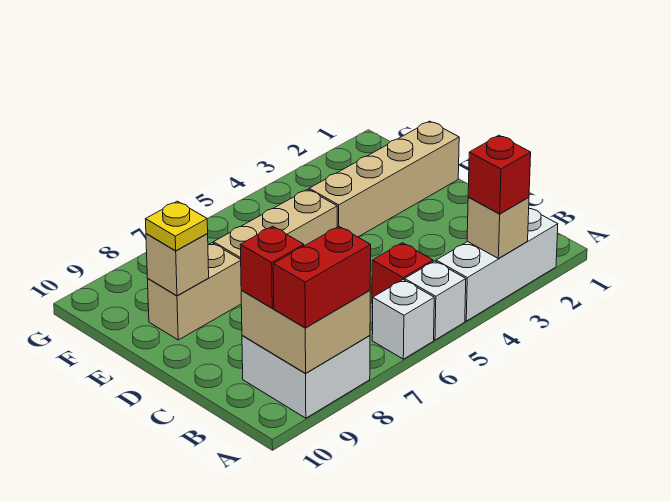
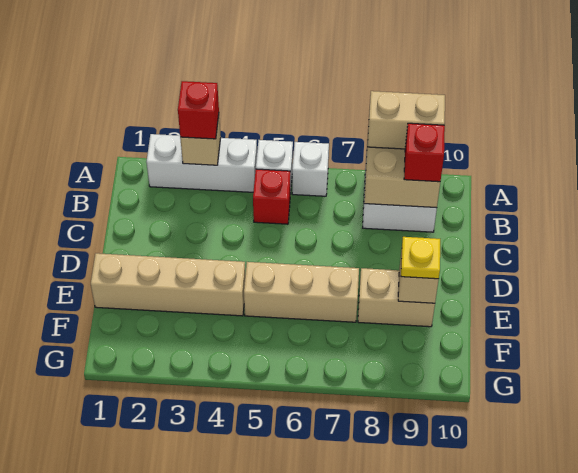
red brick A8:A9 level 3 -> tan brick A8:A9 level 3

